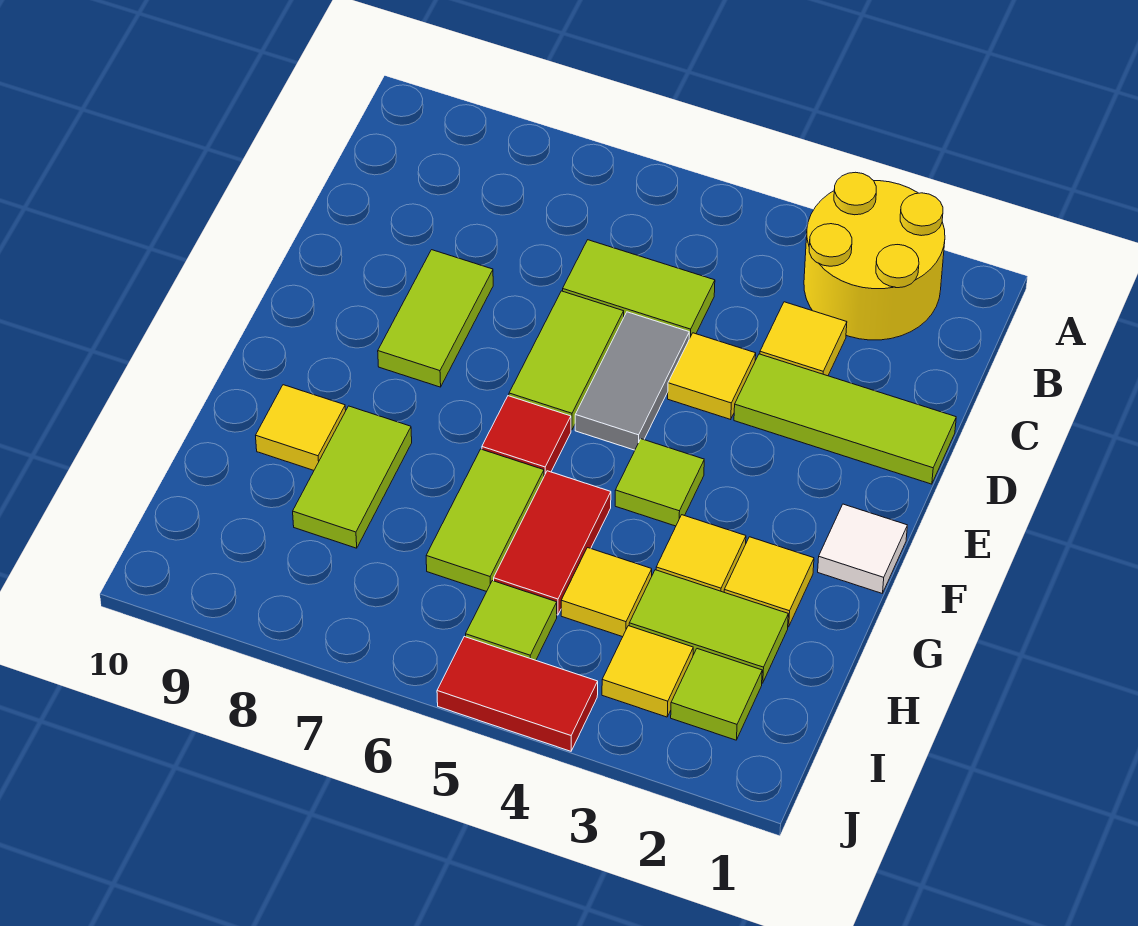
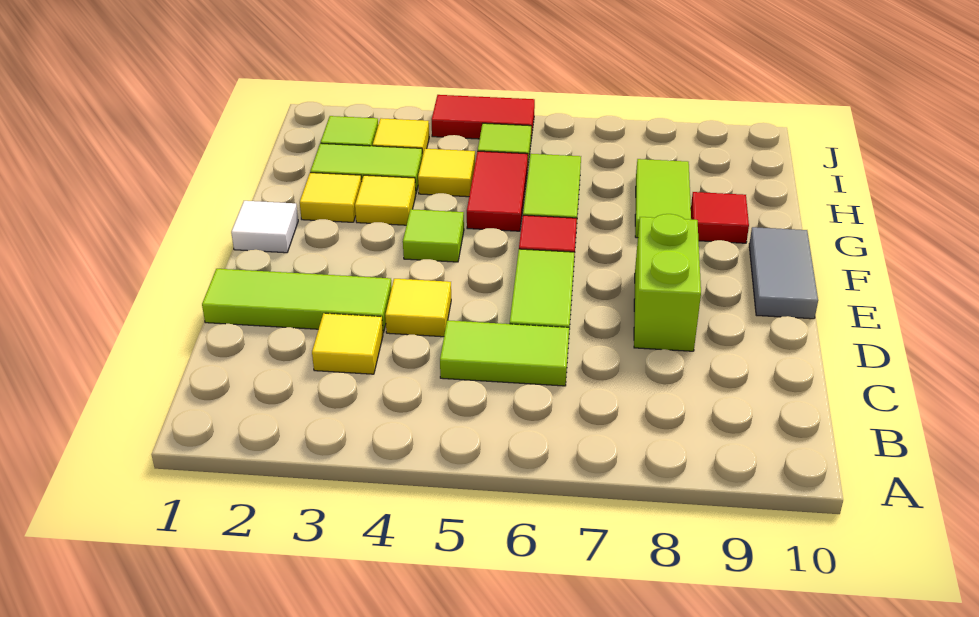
yellow round brick A2:B3 level 1 -> none
grey tile D5:E5 level 1 -> grey tile E10:F10 level 1
lime tile D8:E8 level 1 -> lime brick D8:E8 level 1
yellow tile G9 level 1 -> red tile G9 level 1

